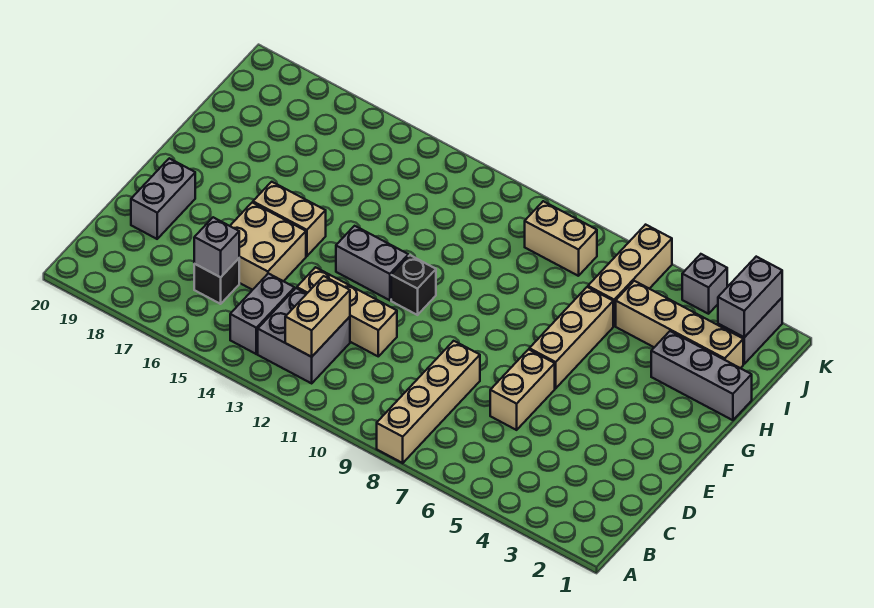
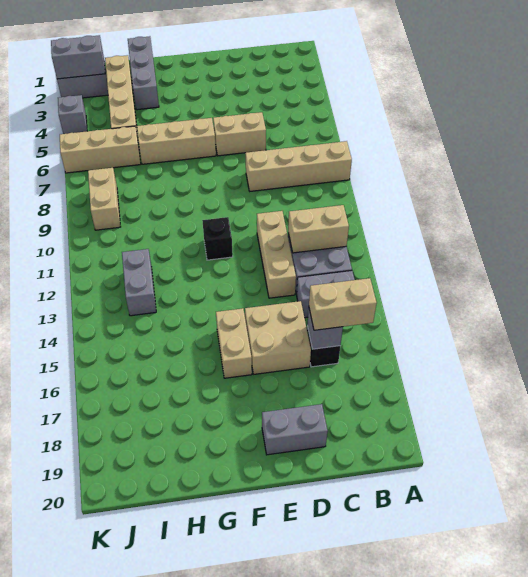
none -> tan brick B16:C16 level 3
grey brick F12:F13 level 1 -> grey brick I12:I13 level 1

